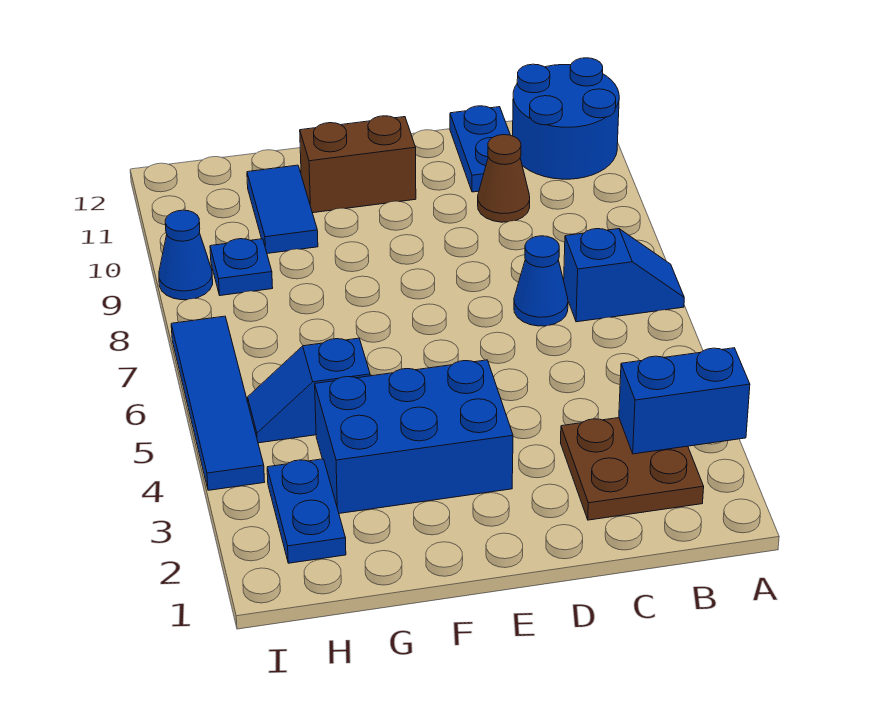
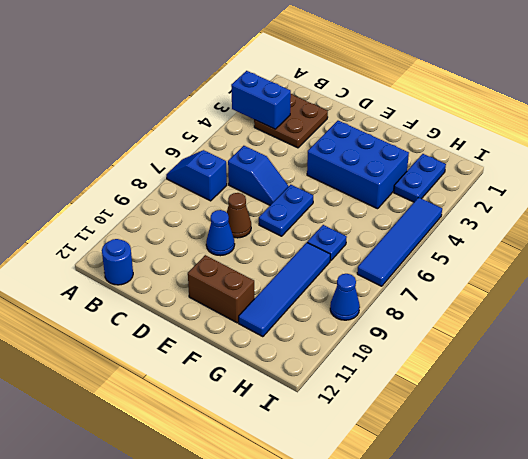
blue round brick A11:B12 level 1 -> blue round brick B12 level 1
blue cone C7 level 1 -> blue cone D9 level 1
brown cone C10 level 1 -> brown cone D8 level 1
blue plate C11:C12 level 1 -> blue plate E6:E7 level 1
blue slope G5:H5 level 1 top G -> blue slope C6:D6 level 1 top C
blue tile G10:G11 level 1 -> blue tile G8:G11 level 1
blue plate H9 level 1 -> blue plate G7 level 1

